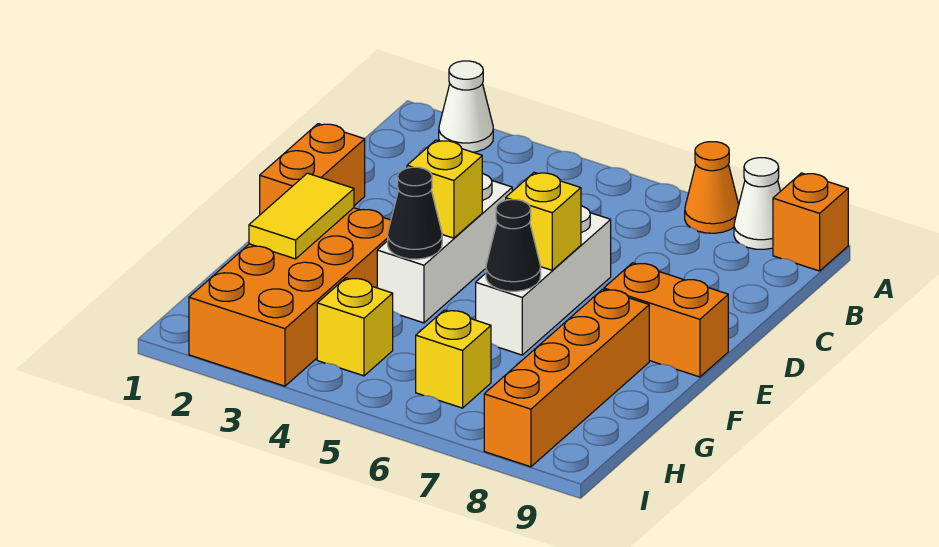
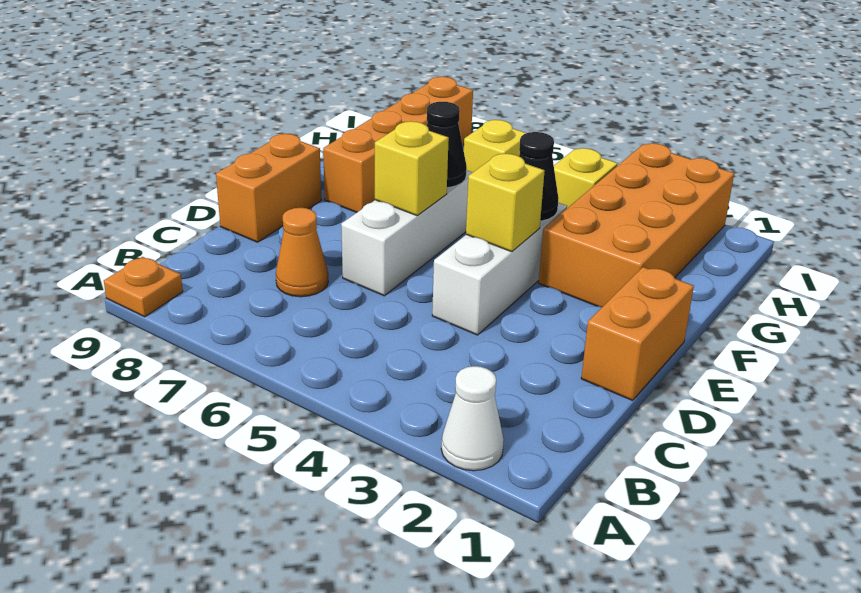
orange cone A7 level 1 -> orange cone C7 level 1
white cone A8 level 1 -> none
orange brick A9 level 1 -> orange plate A9 level 1
orange brick E8:E9 level 1 -> orange brick D9:E9 level 1
yellow tile F2:G2 level 2 -> none

